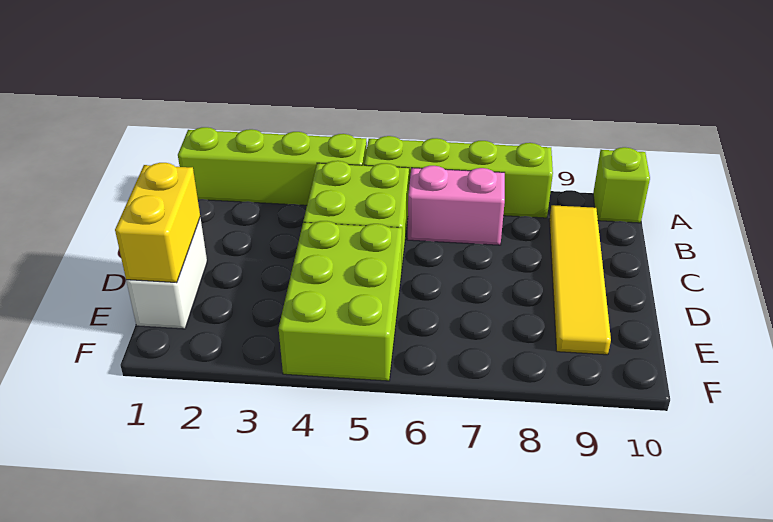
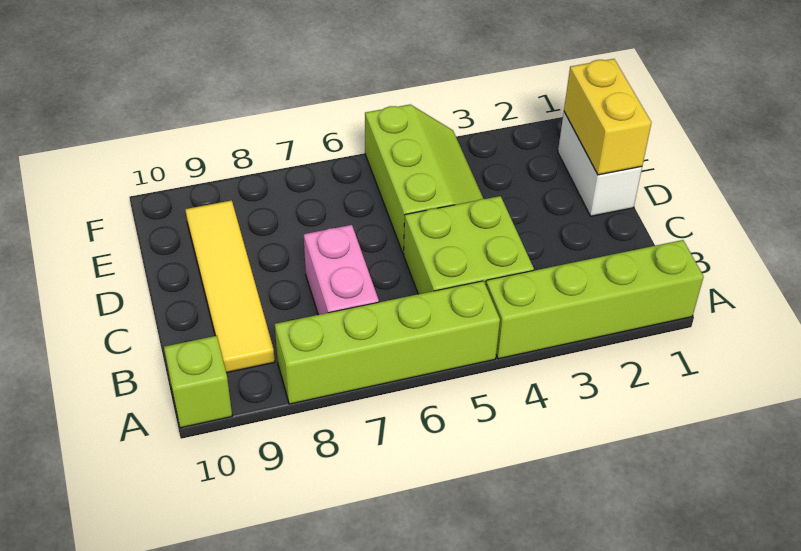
pink brick B6:B7 level 1 -> pink brick B7:C7 level 1
lime brick D4:F5 level 1 -> lime slope D4:F5 level 1 top 5

